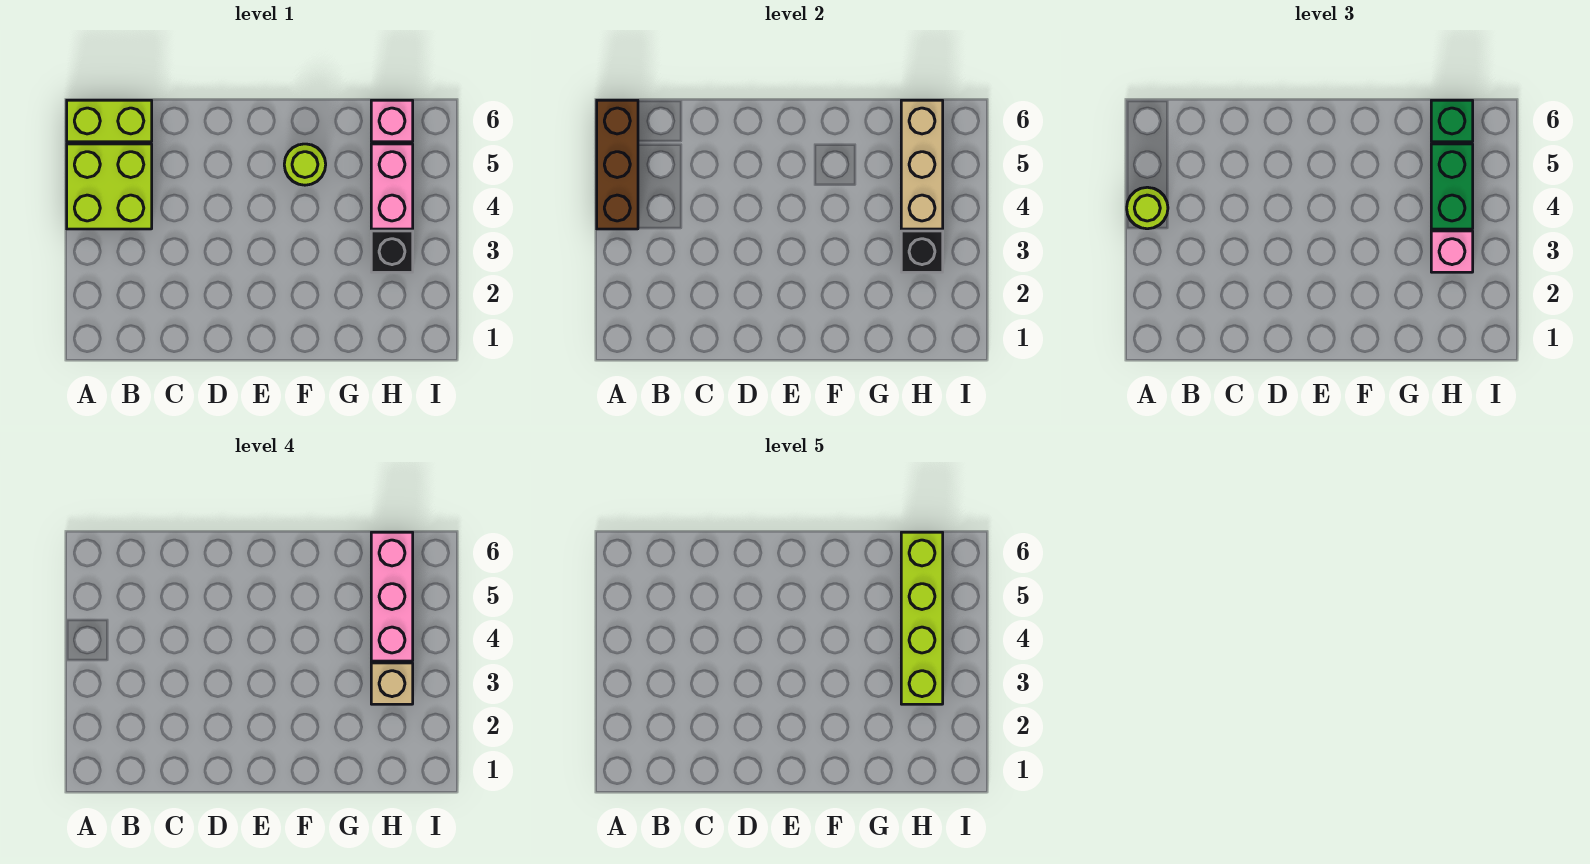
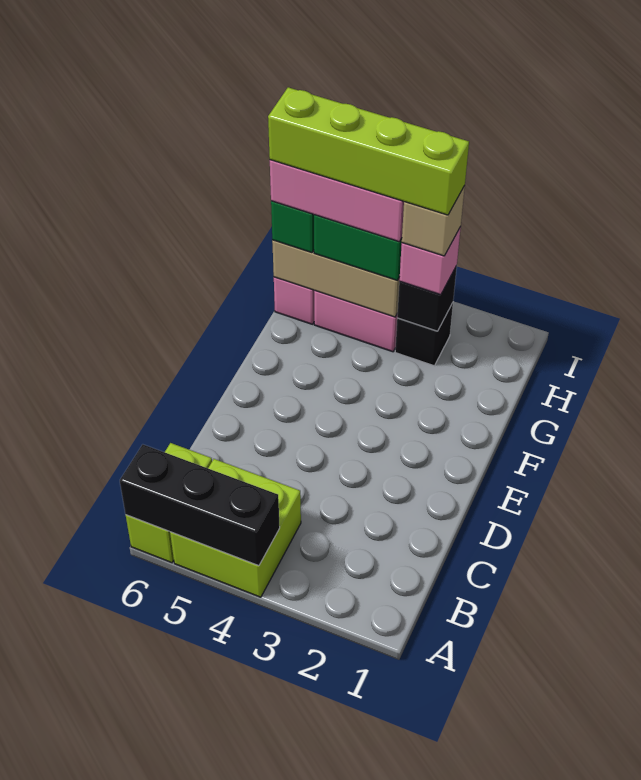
brown brick A4:A6 level 2 -> black brick A4:A6 level 2
lime round brick A4 level 3 -> none
lime round brick F5 level 1 -> none

